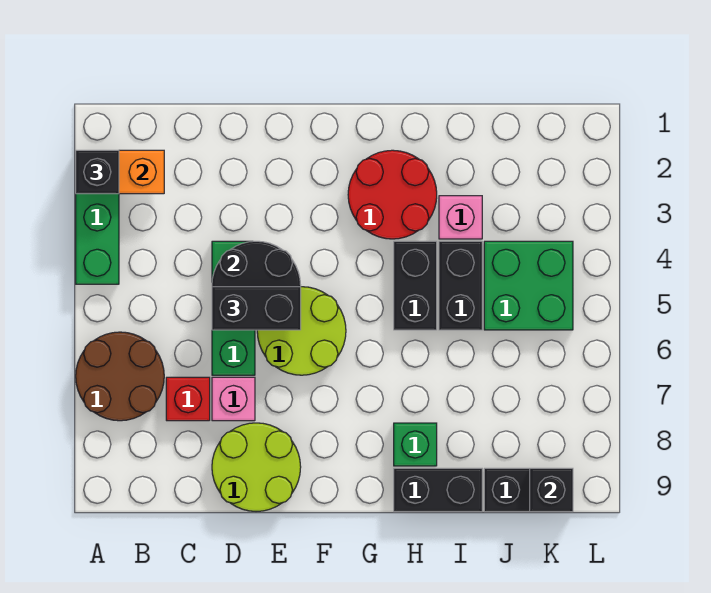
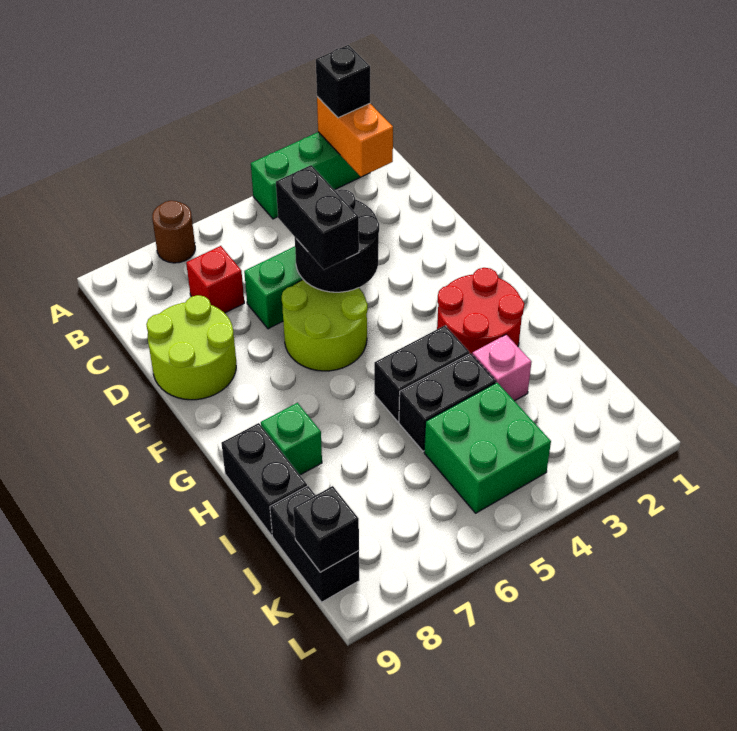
brown round brick A6:B7 level 1 -> brown round brick A7 level 1
pink brick D7 level 1 -> none

